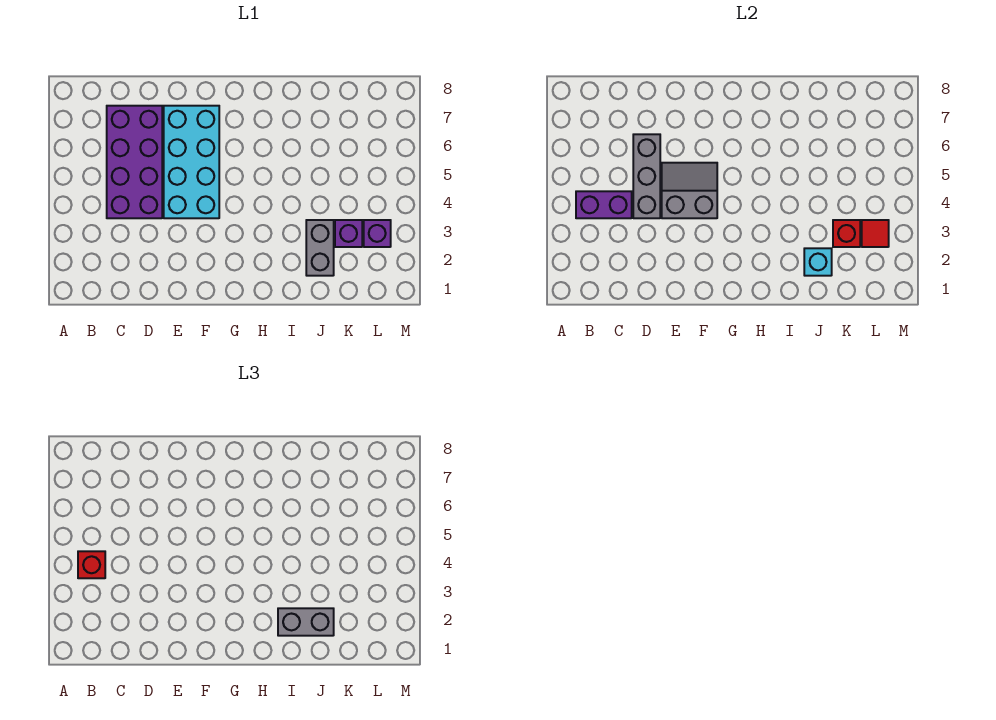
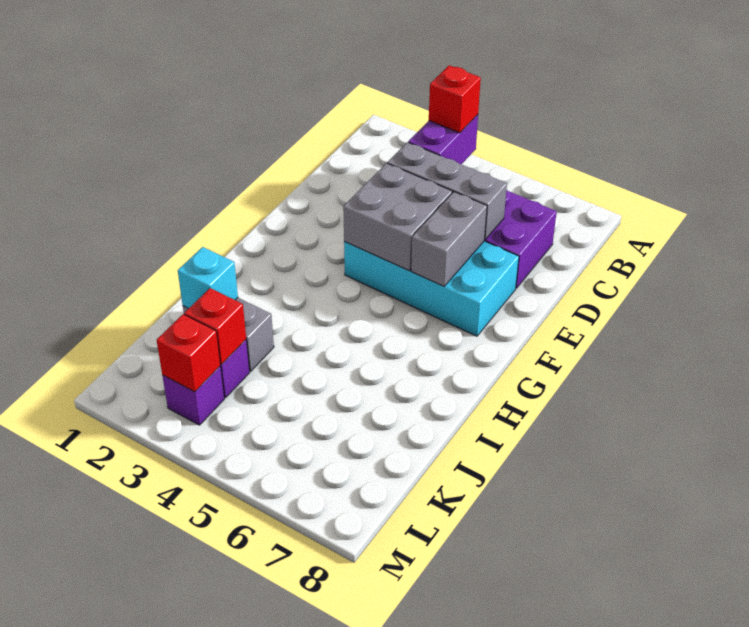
grey slope E4:F5 level 2 top 4 -> grey brick E4:F5 level 2
grey brick I2:J2 level 3 -> grey brick E6:F6 level 2
red tile L3 level 2 -> red brick L3 level 2

